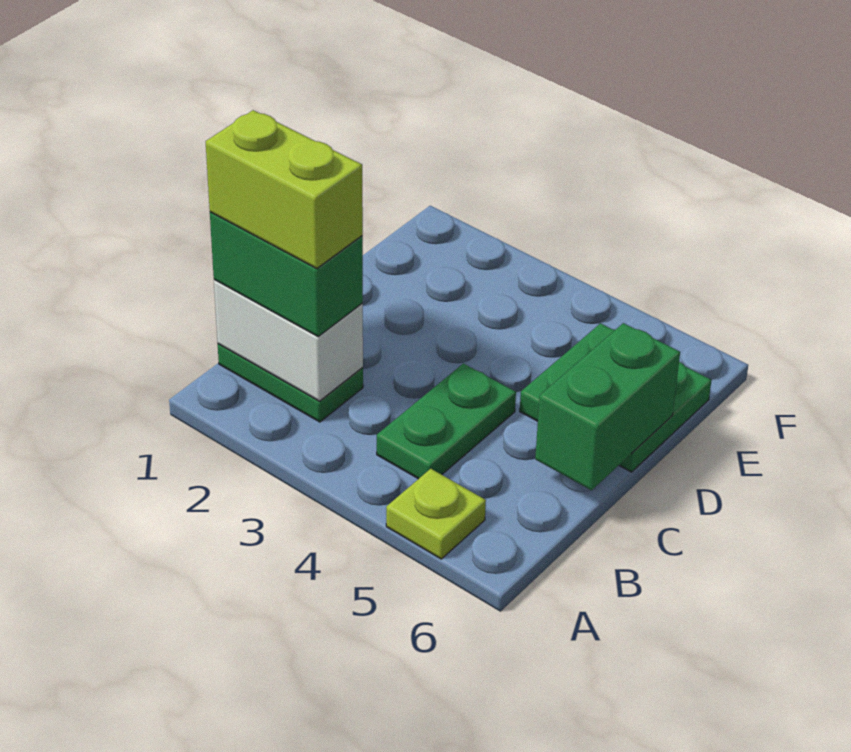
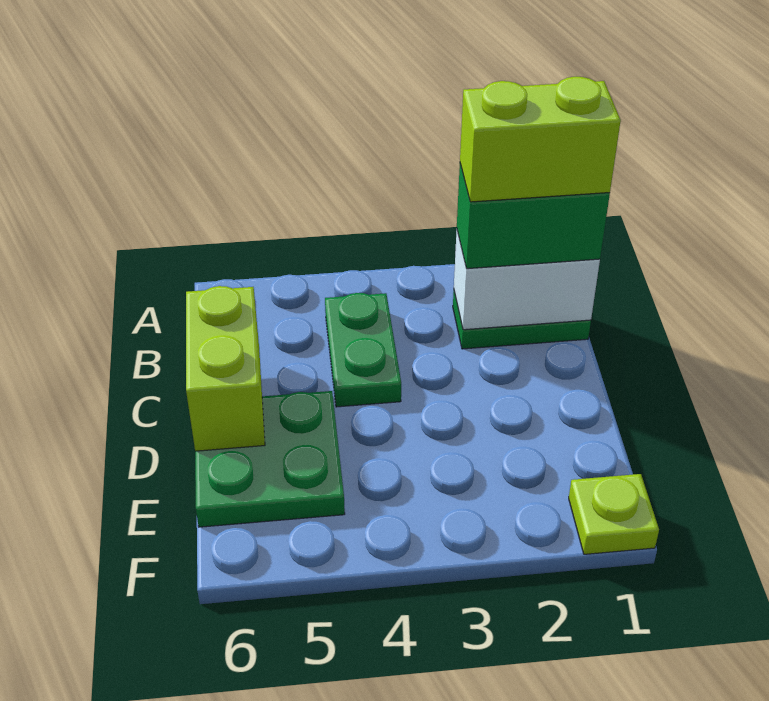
lime plate A5 level 1 -> lime plate F1 level 1
green brick C6:D6 level 2 -> lime brick C6:D6 level 2

